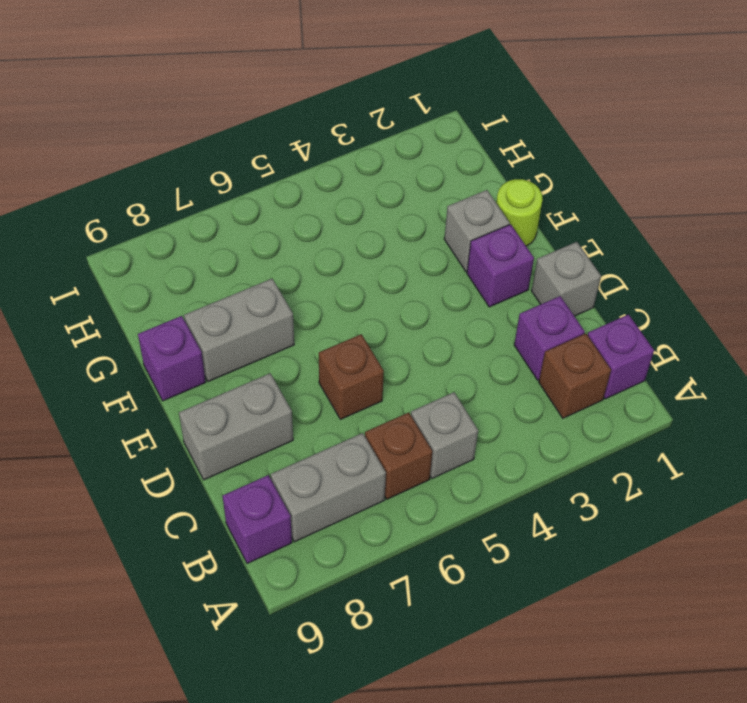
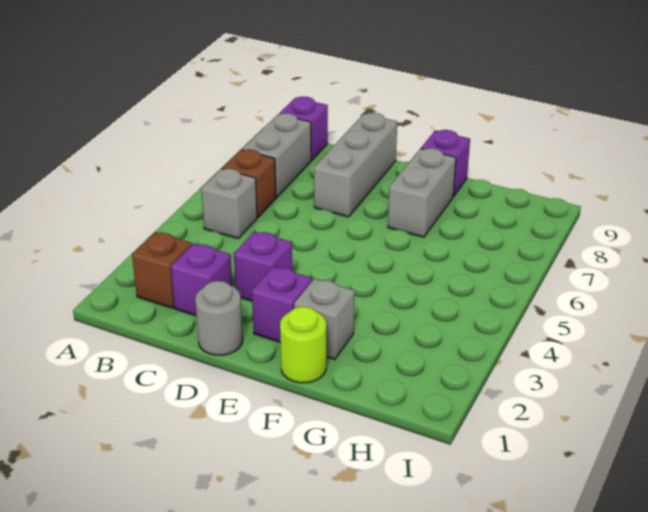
purple brick B1 level 1 -> purple brick D3 level 1
grey brick D1 level 1 -> grey round brick D1 level 1
brown brick D6 level 1 -> none
grey brick D8:D9 level 1 -> grey brick D7:D9 level 1

